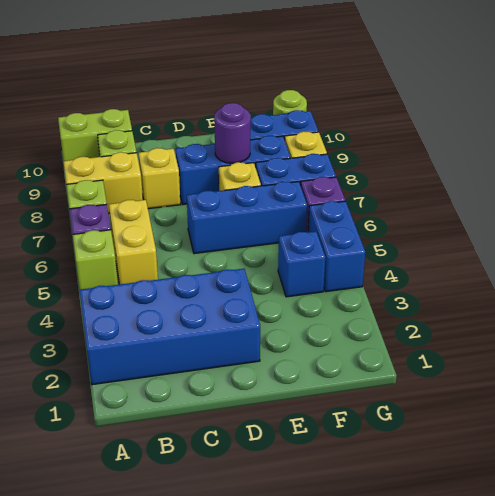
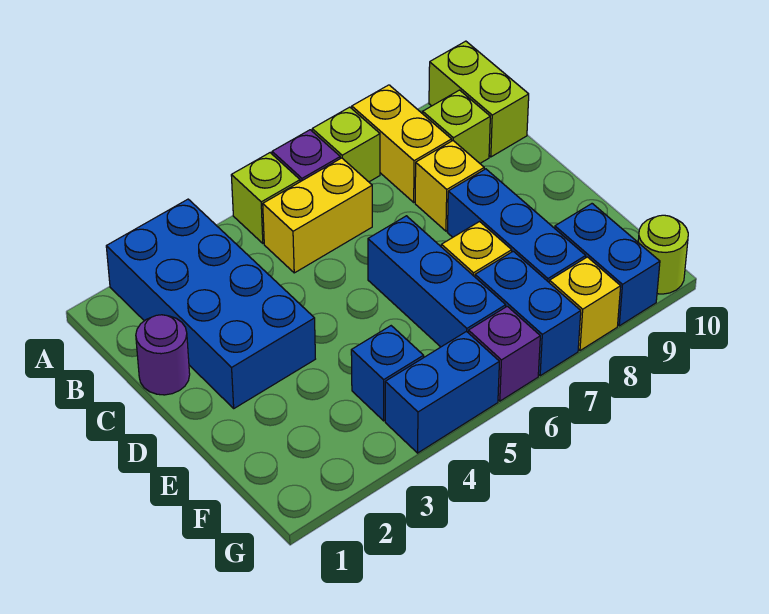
purple round brick E8 level 2 -> purple round brick C1 level 1

